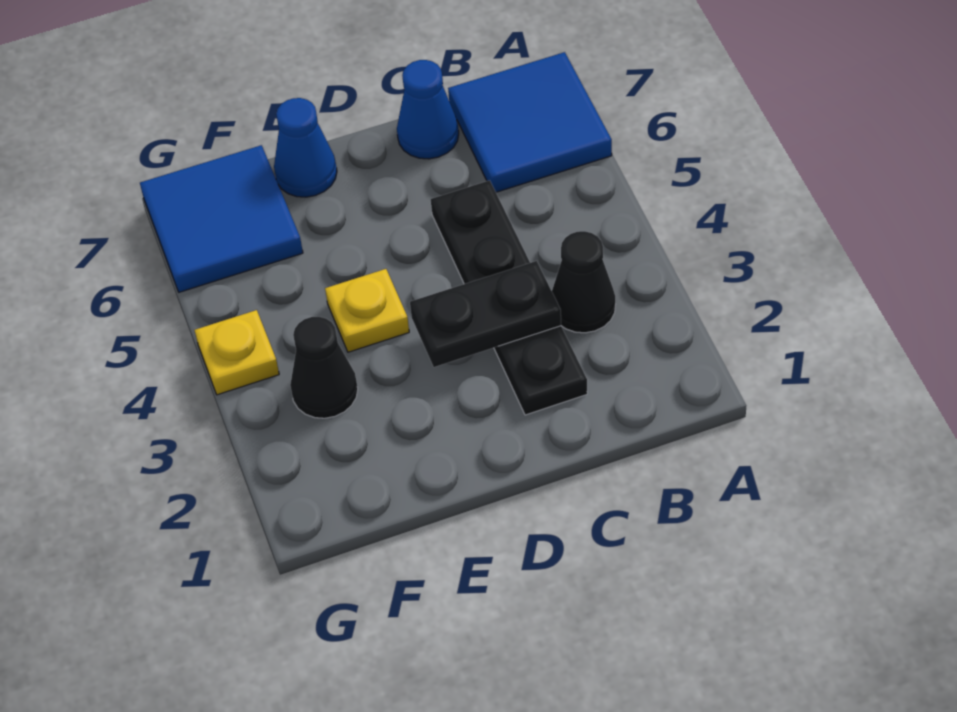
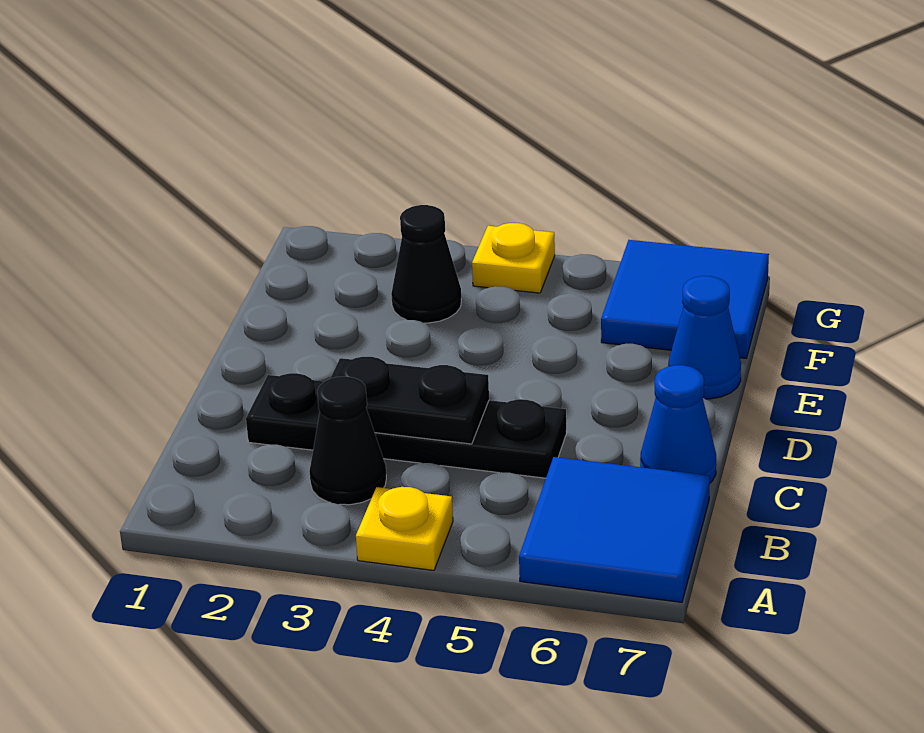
black plate C3:D3 level 2 -> black plate C3:C4 level 2
yellow plate E4 level 1 -> yellow plate A4 level 1

